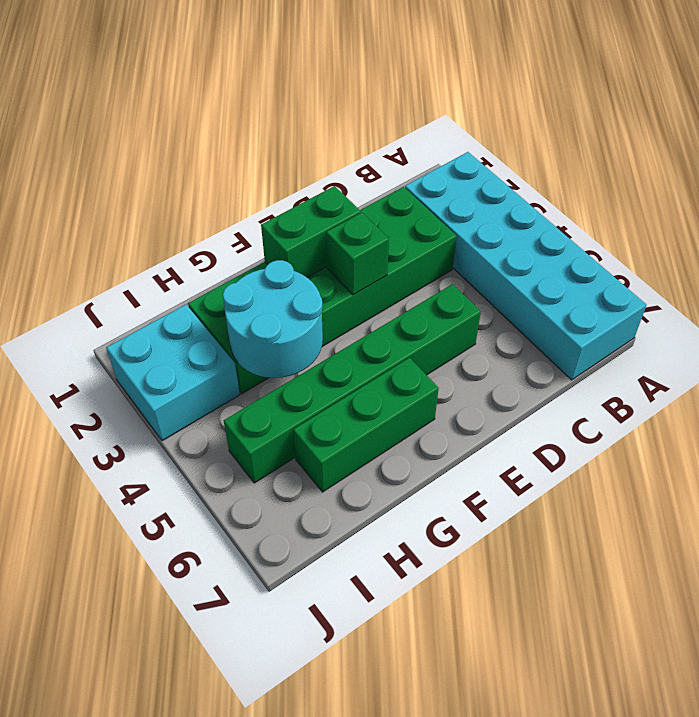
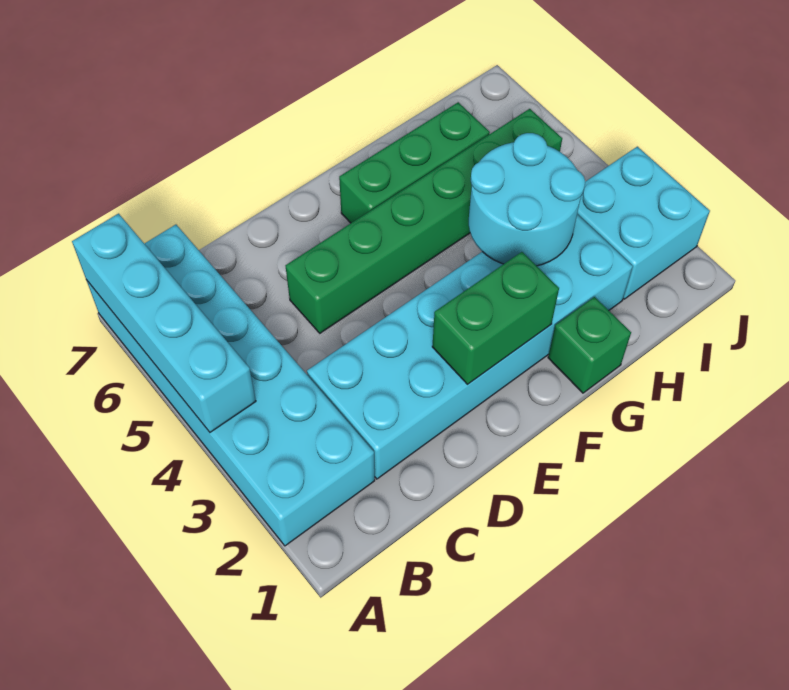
none -> cyan brick A4:A7 level 2
green brick C2:H3 level 1 -> cyan brick C2:H3 level 1
green brick E3 level 2 -> green brick G1 level 1

